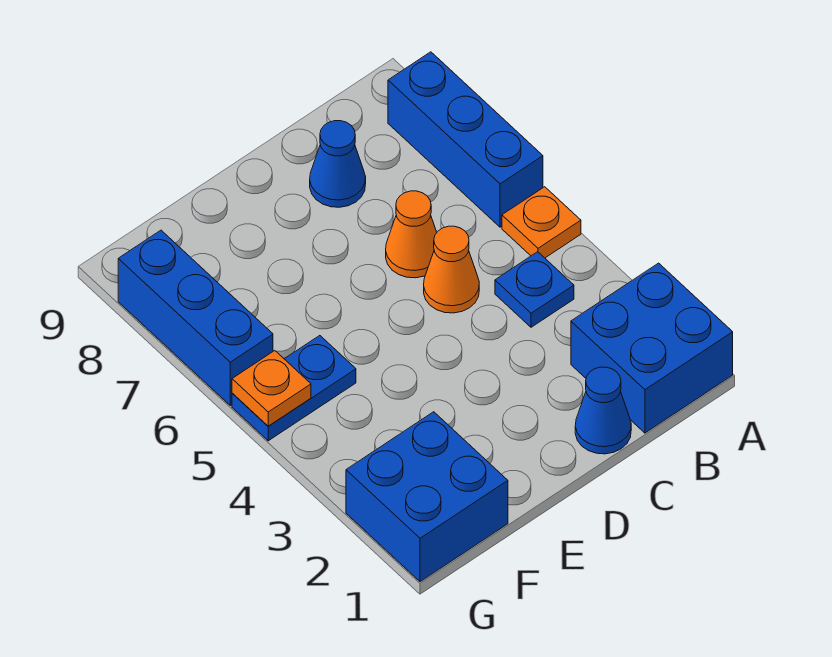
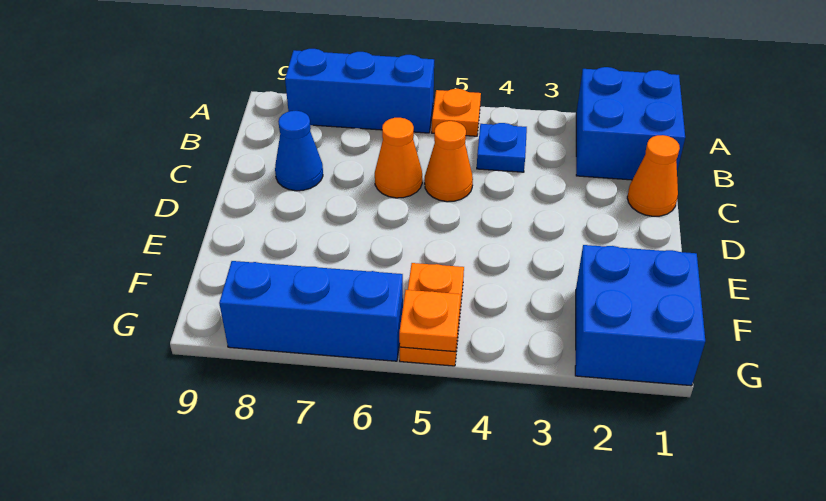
blue cone C1 level 1 -> orange cone C1 level 1
blue plate F5:G5 level 1 -> orange plate F5:G5 level 1

